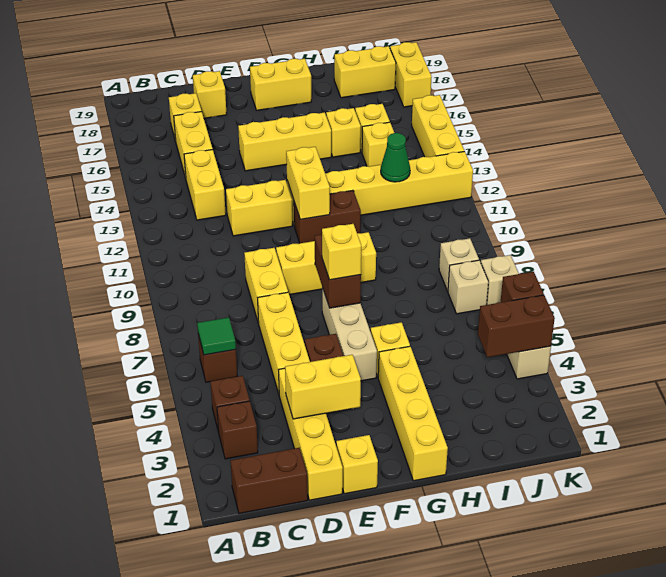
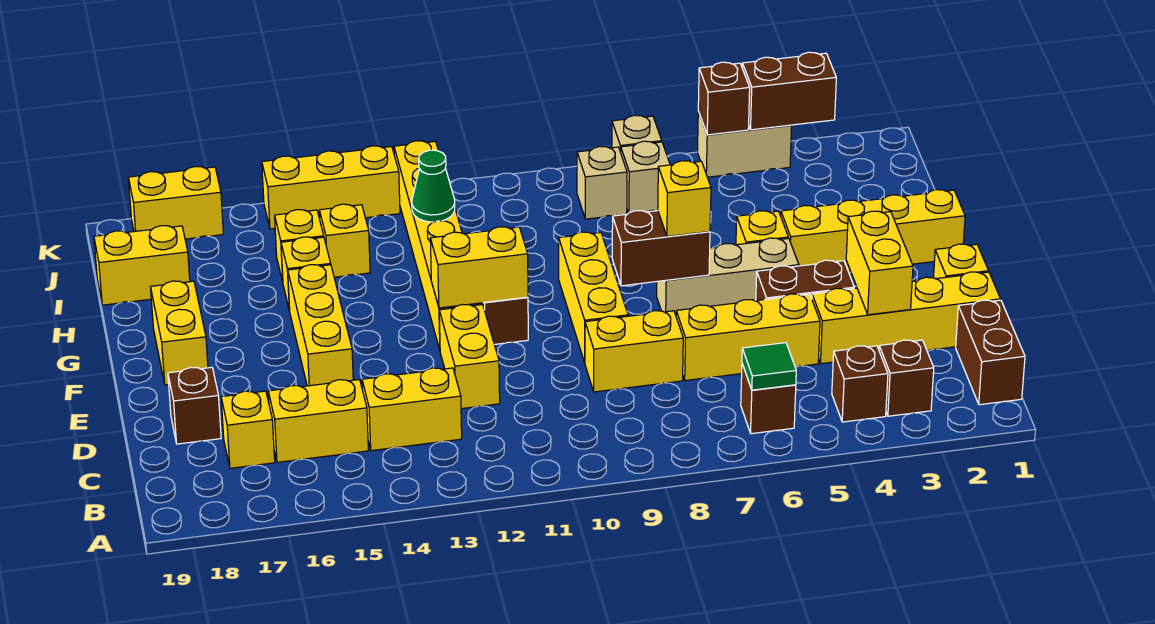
yellow brick D18 level 1 -> brown brick D18 level 1
yellow brick I18:J18 level 1 -> yellow brick I18:I19 level 1
brown brick J4:K4 level 2 -> brown brick K3:K4 level 2

